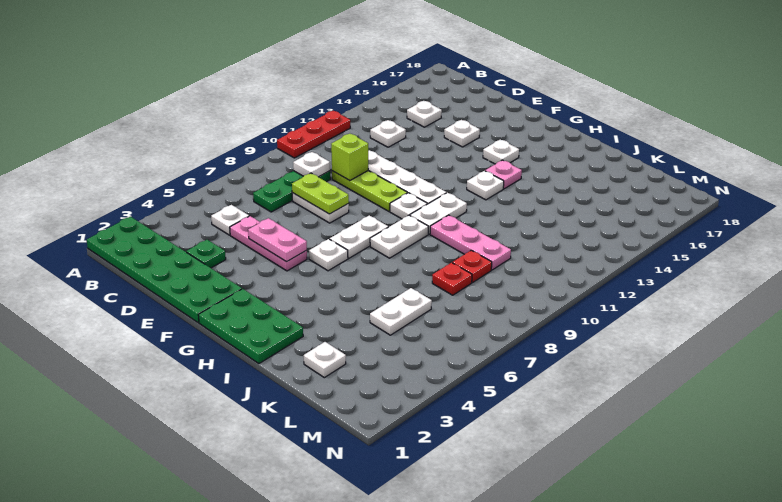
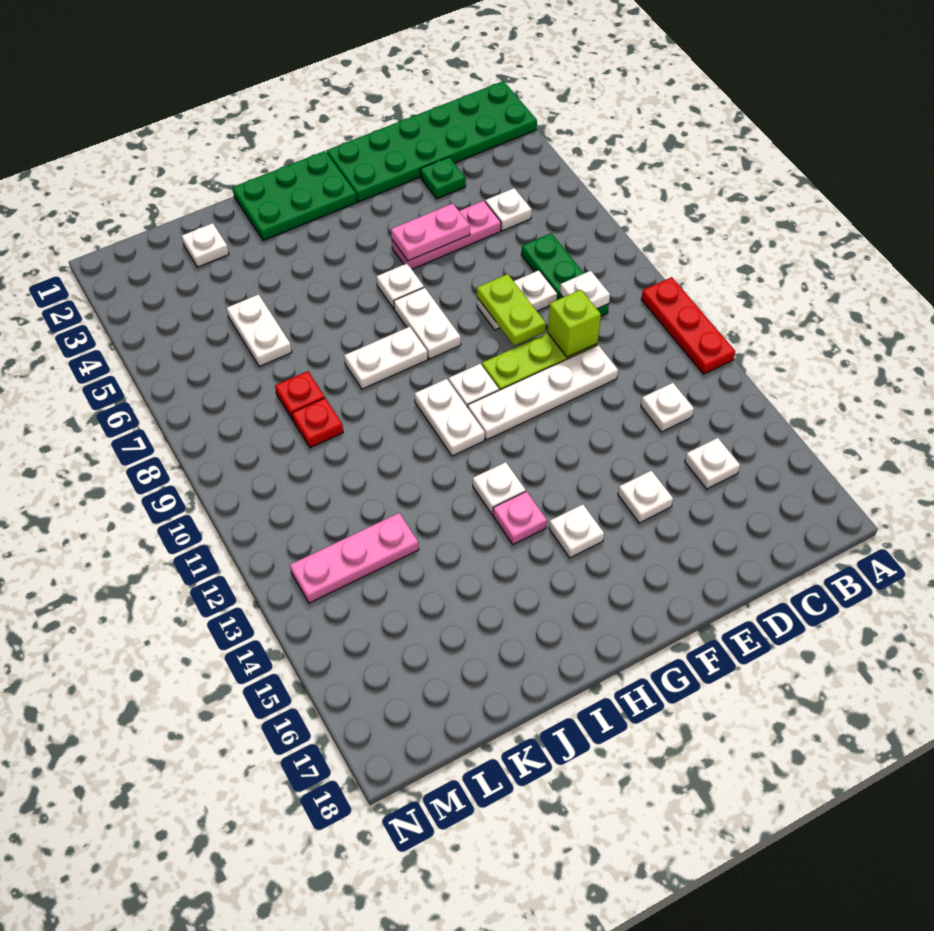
lime plate D8:E8 level 2 -> lime plate E8:E9 level 2
white plate H8:H9 level 1 -> white plate H8:I8 level 1
pink plate I10:K10 level 1 -> pink plate K13:M13 level 1

